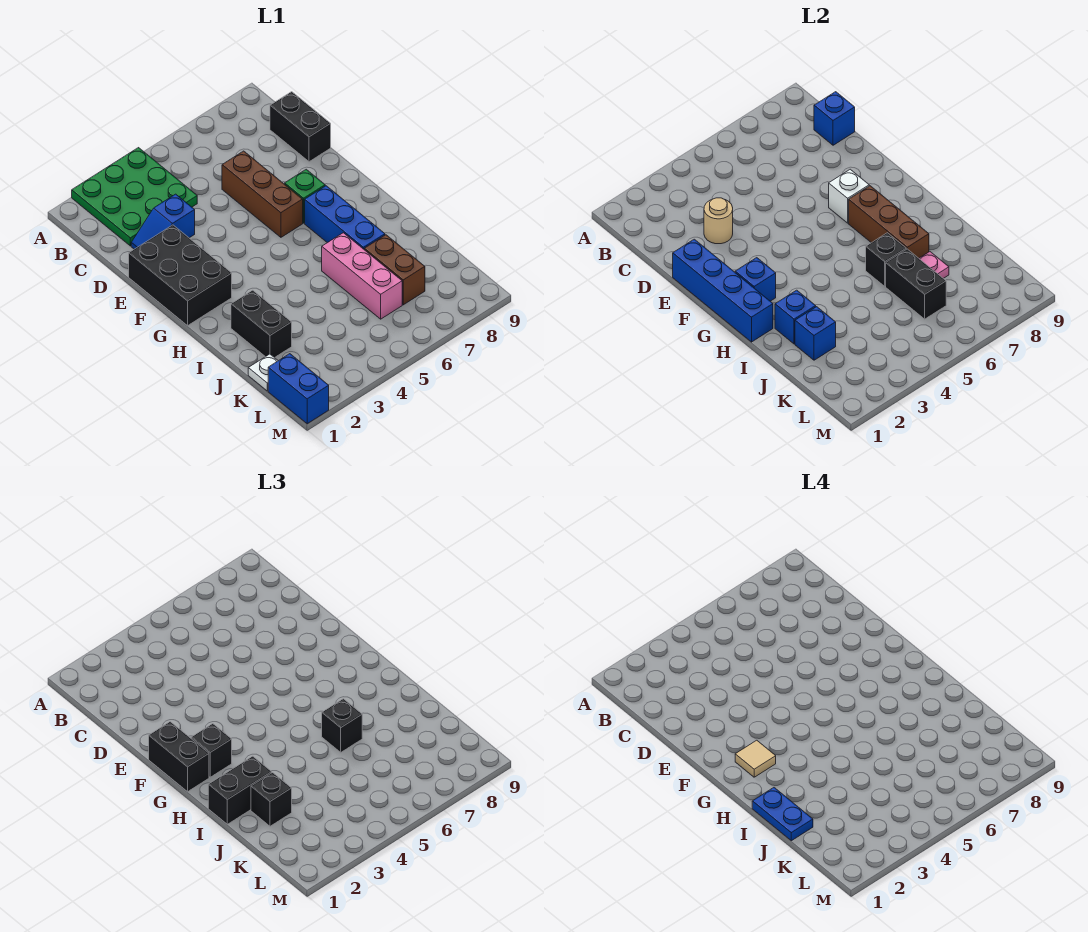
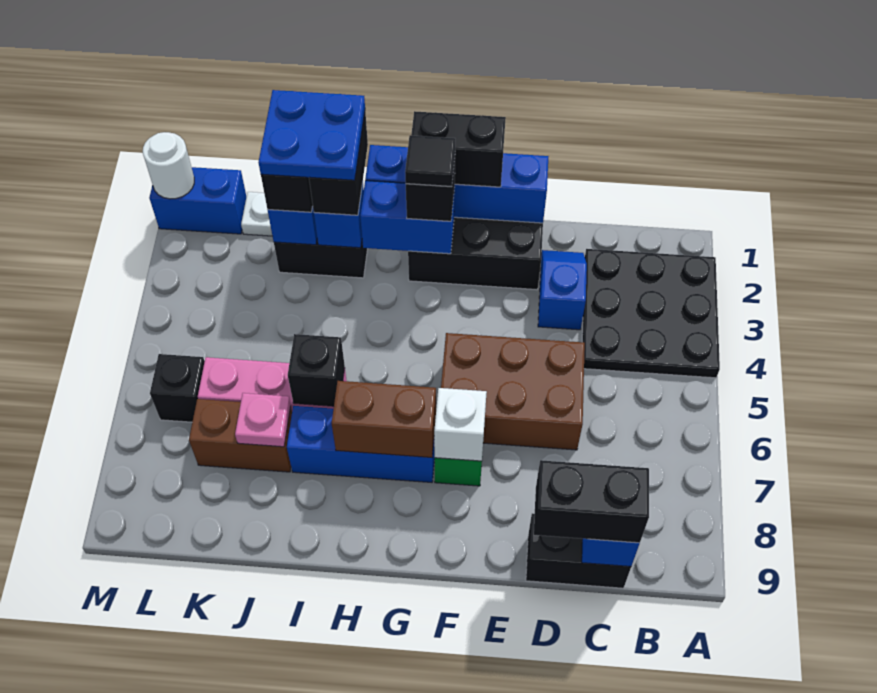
green plate A2:C4 level 1 -> black plate A2:C4 level 1
tan round brick D3 level 2 -> none
brown brick D6:F6 level 1 -> brown brick D5:F6 level 1
blue brick G2 level 2 -> blue brick G2:H2 level 2
tan tile G2 level 4 -> black tile G2 level 4
brown brick G7:I7 level 2 -> brown brick G7:H7 level 2
blue plate I1:J1 level 4 -> blue plate I1:J2 level 4
black brick I6 level 3 -> black brick L6 level 1
black brick J6:K6 level 2 -> black brick C9:D9 level 3
none -> white round brick M1 level 2

